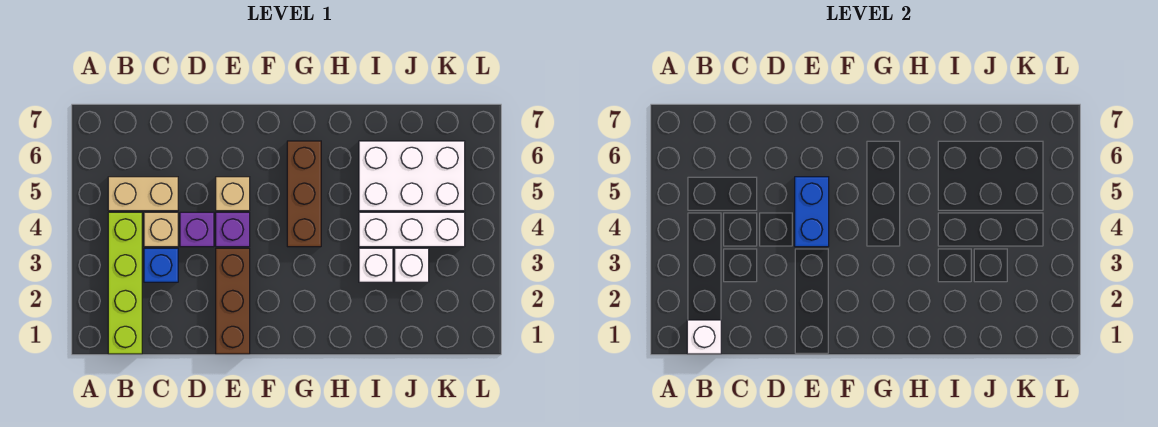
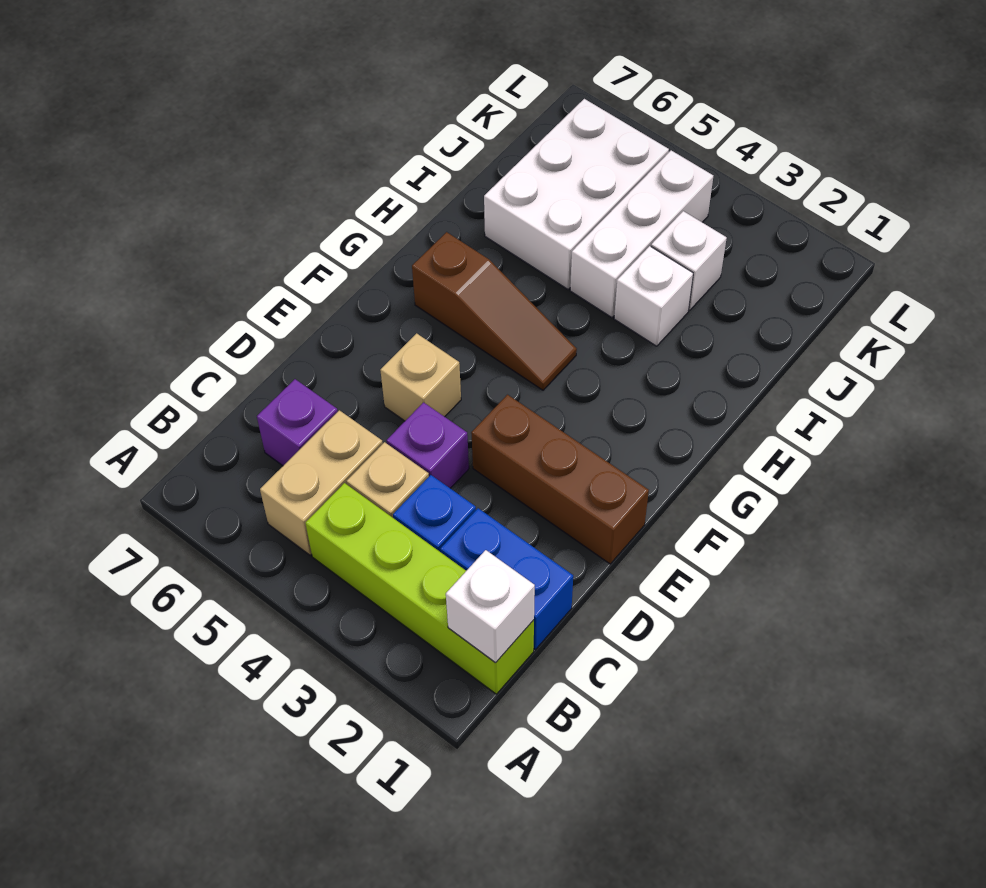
purple brick E4 level 1 -> purple brick C6 level 1
blue brick E4:E5 level 2 -> blue brick C1:C2 level 1
brown brick G4:G6 level 1 -> brown slope G4:G6 level 1 top 6

